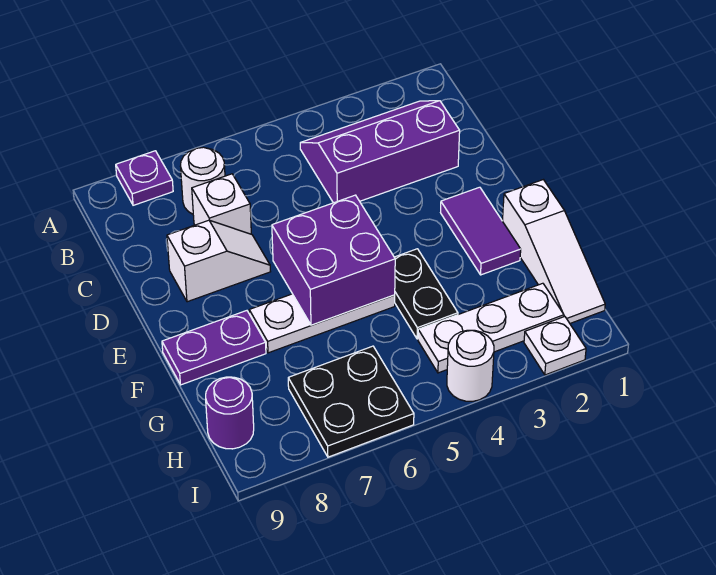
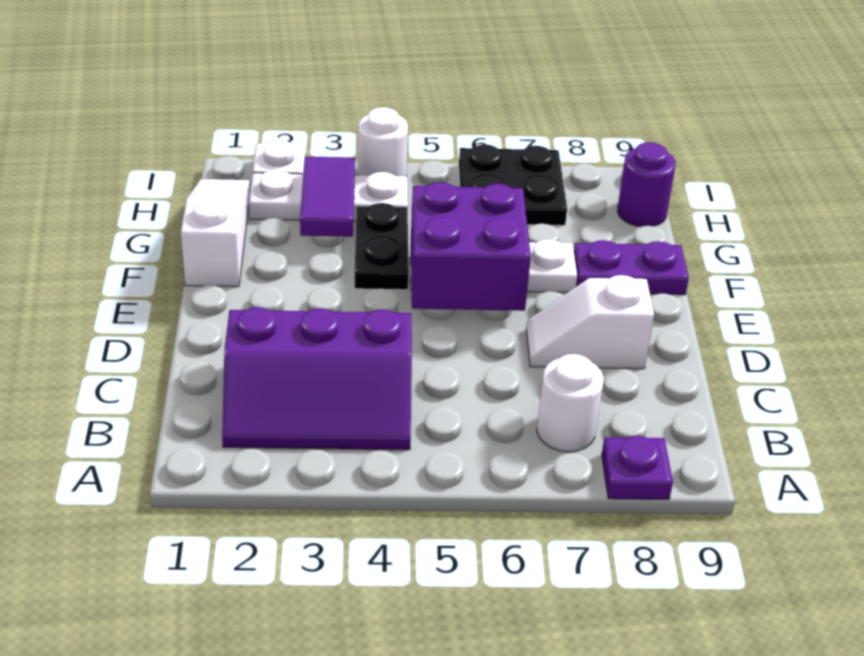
white brick C7 level 1 -> none
purple tile E2:F2 level 1 -> purple tile G3:H3 level 2

